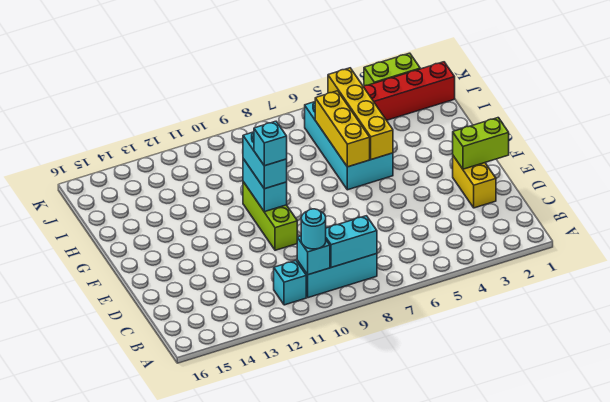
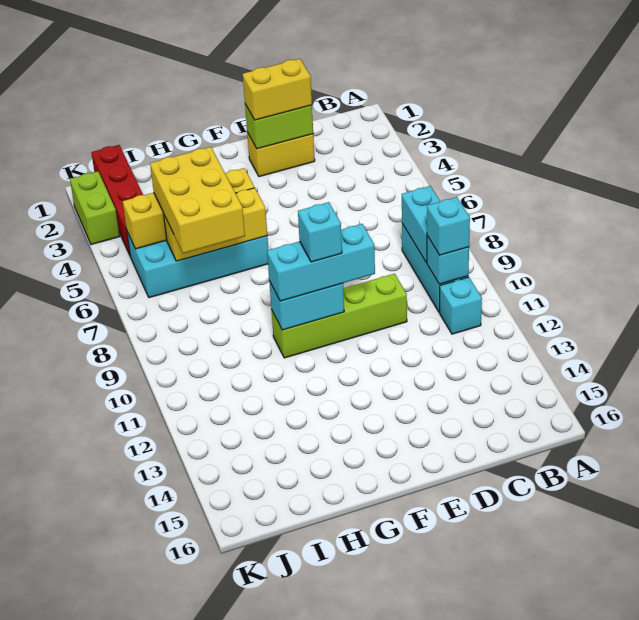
cyan round brick B10 level 3 -> cyan brick B10 level 3
none -> yellow brick D2:E2 level 3
lime brick E1:E2 level 2 -> lime brick D2:E2 level 2
lime brick E10:G10 level 1 -> lime brick D10:G10 level 1
cyan brick F10:G10 level 3 -> cyan brick E10:G10 level 3
none -> yellow brick H5:I7 level 3

